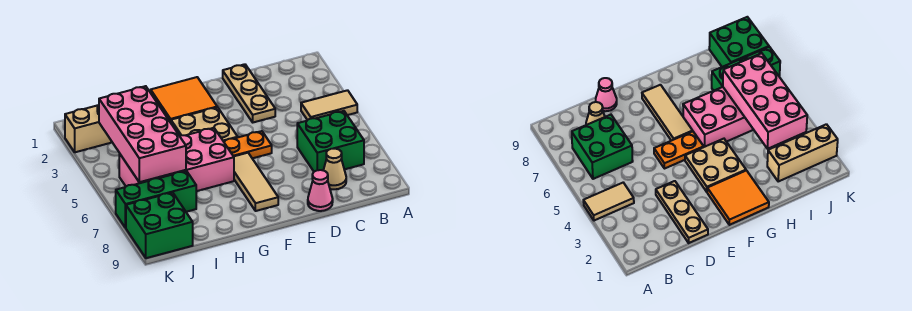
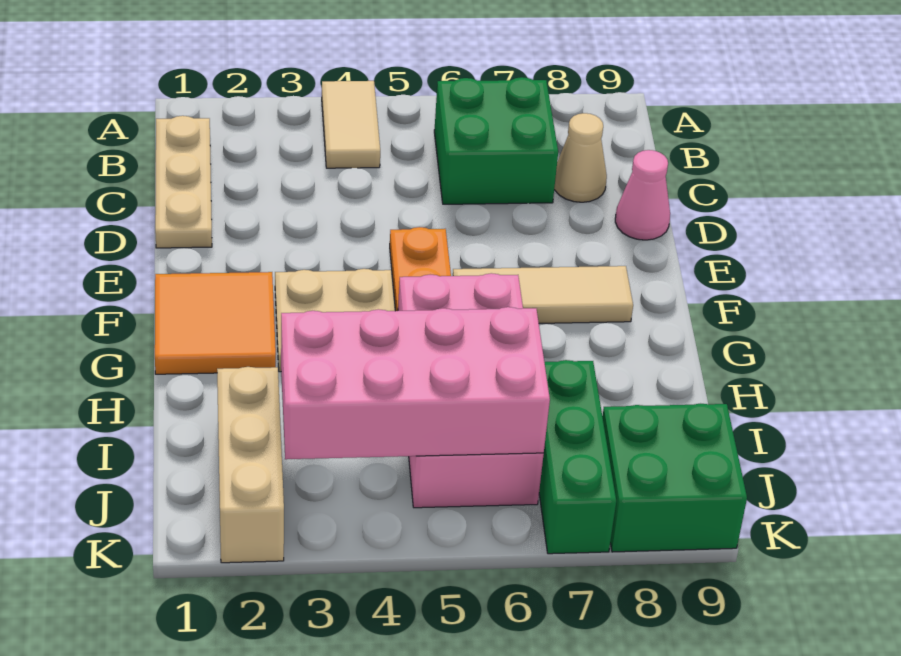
tan plate D1:D3 level 1 -> tan plate B1:D1 level 1

